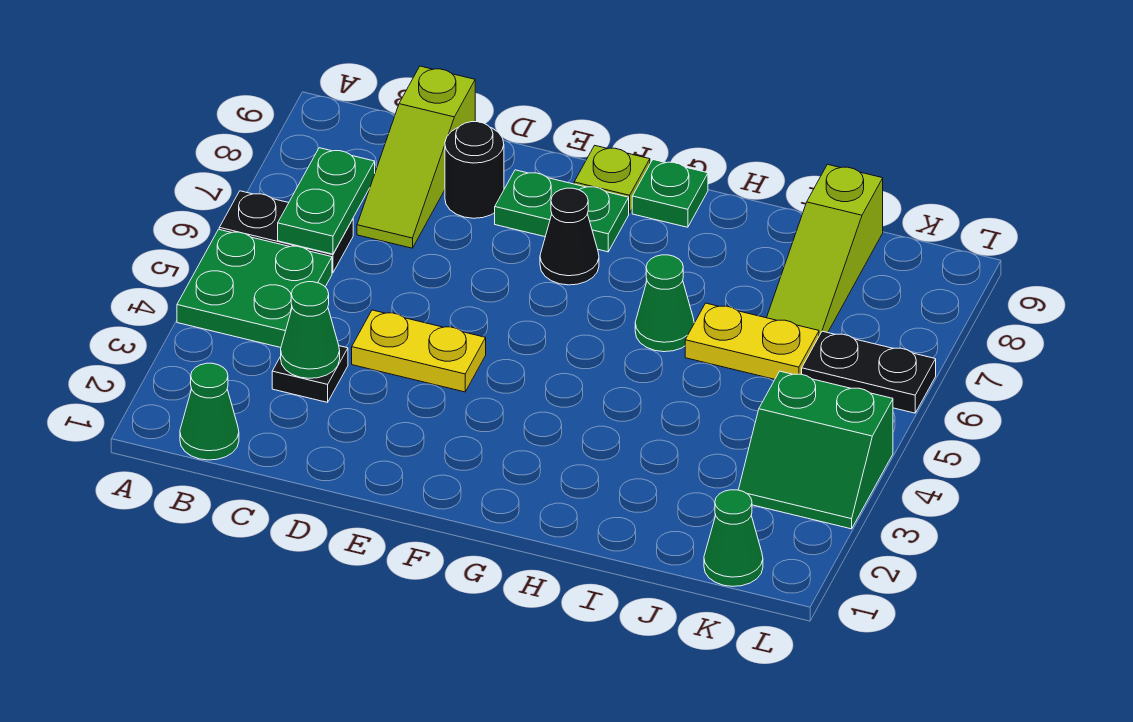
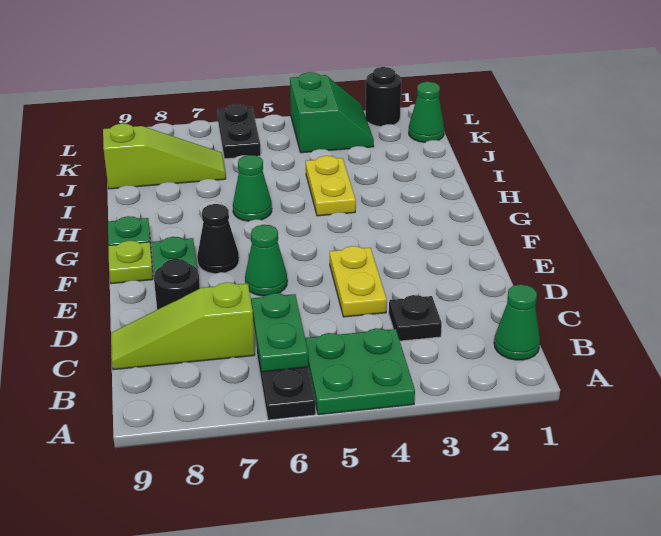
green plate B6:B7 level 2 -> green plate B6:C6 level 2
green cone C3 level 2 -> green cone E6 level 1
lime slope C7:C9 level 1 top 9 -> lime slope C7:C9 level 1 top 7
yellow plate I6:J6 level 1 -> yellow plate H4:I4 level 1
none -> black round brick L2 level 1

